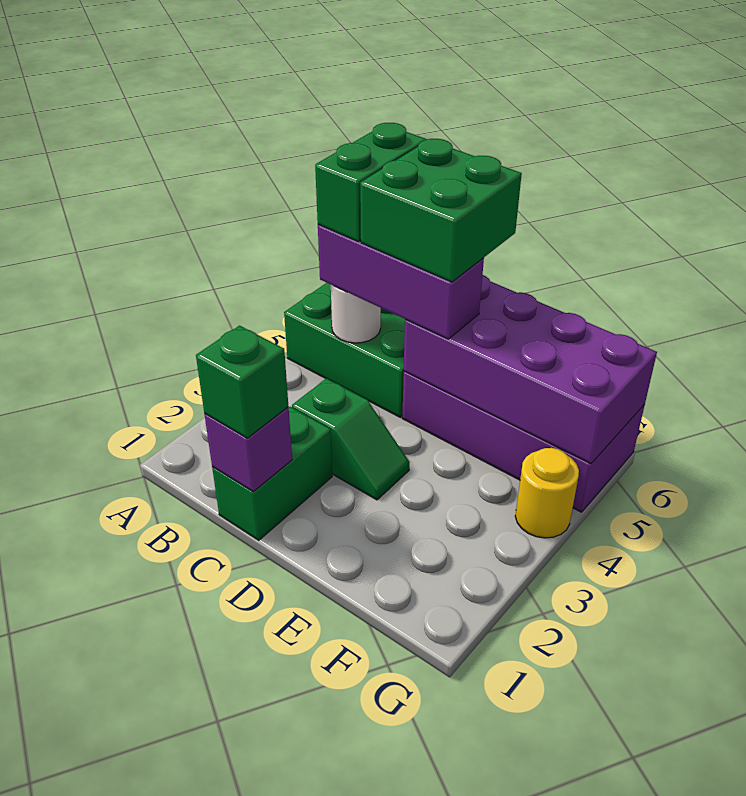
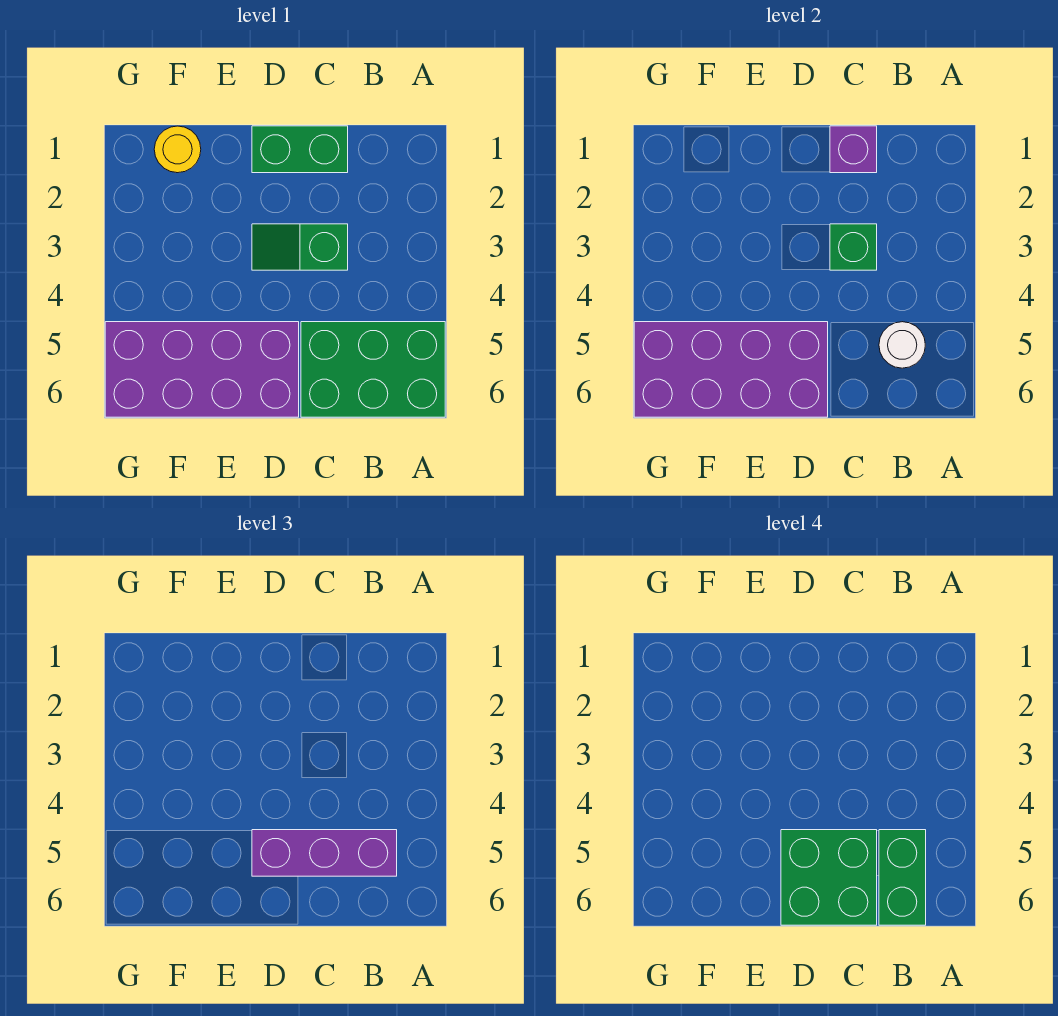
green brick C1:C2 level 1 -> green brick C1:D1 level 1
green brick C1 level 3 -> green brick C3 level 2
yellow round brick G4 level 1 -> yellow round brick F1 level 1

